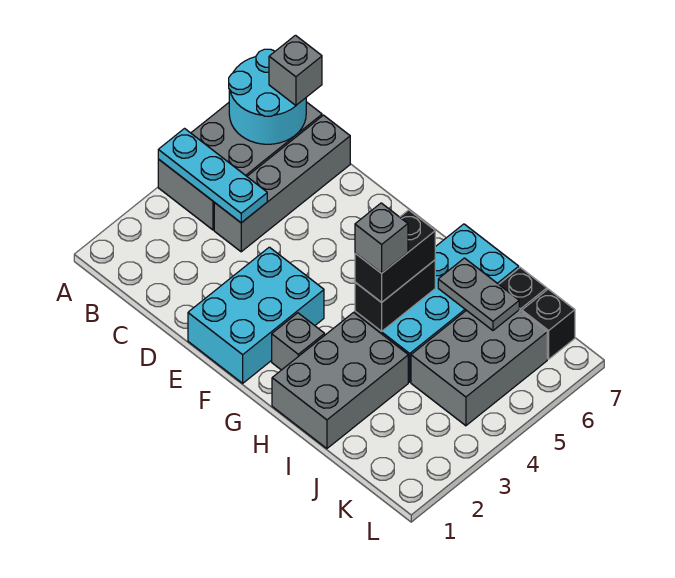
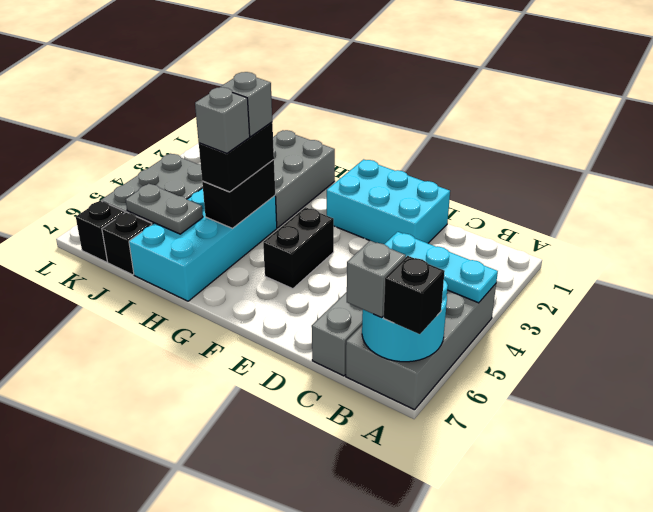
none -> black brick A7 level 3
cyan brick E1:F3 level 1 -> cyan brick D1:F2 level 1
none -> black brick F4:F5 level 1
grey brick G2 level 1 -> grey brick H5 level 4

